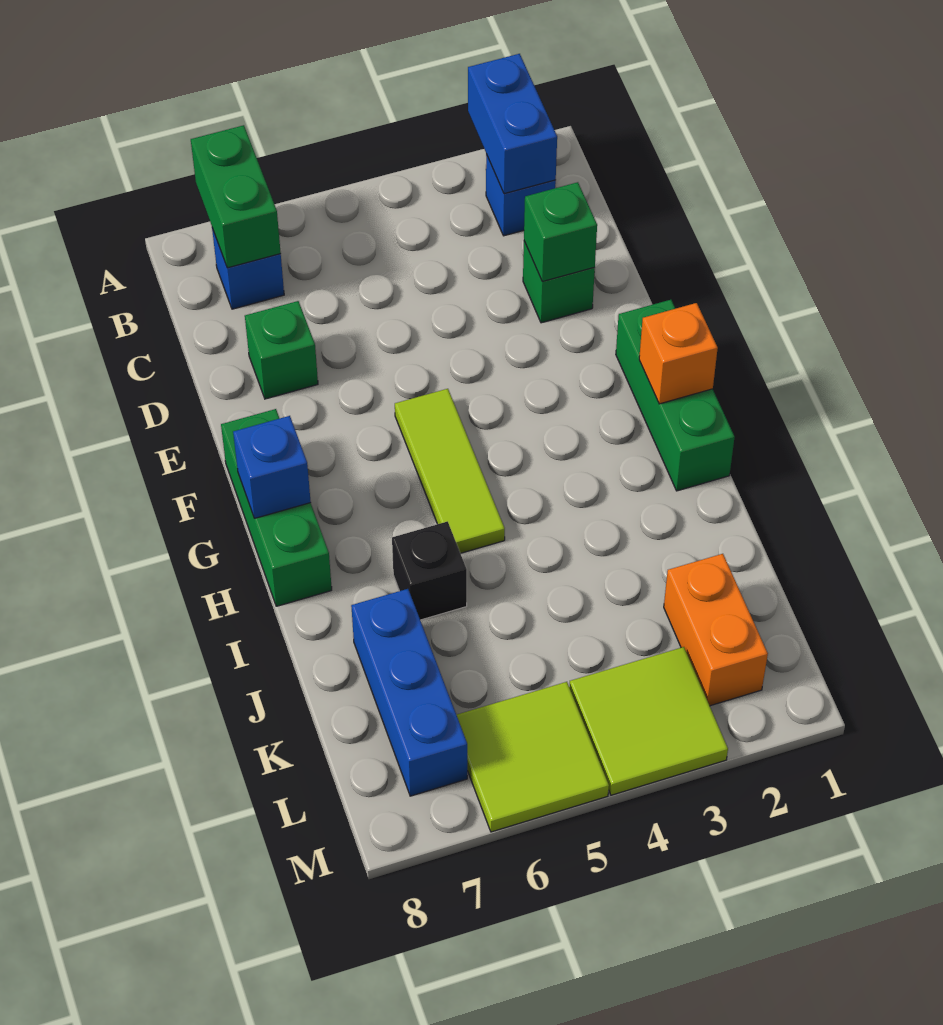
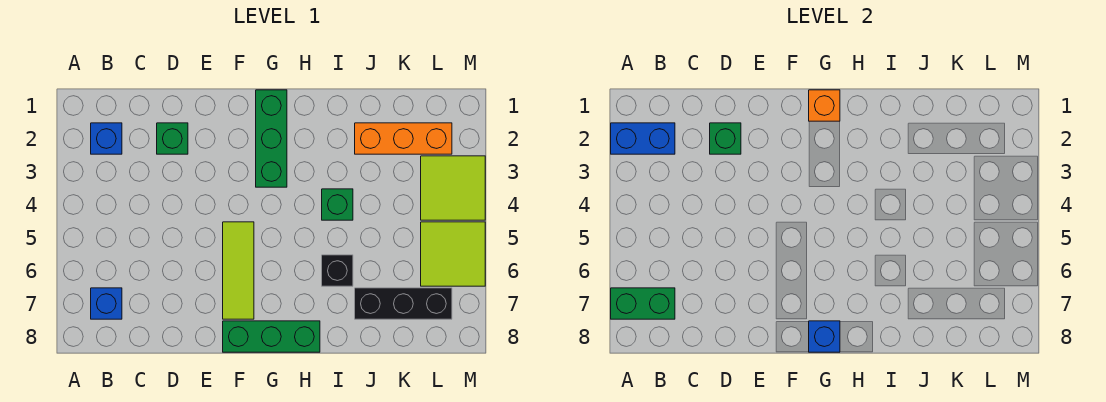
green brick D7 level 1 -> green brick I4 level 1
green brick F1:H1 level 1 -> green brick G1:G3 level 1
lime tile F5:H5 level 1 -> lime tile F5:F7 level 1
blue brick J7:L7 level 1 -> black brick J7:L7 level 1
orange brick K2:L2 level 1 -> orange brick J2:L2 level 1

